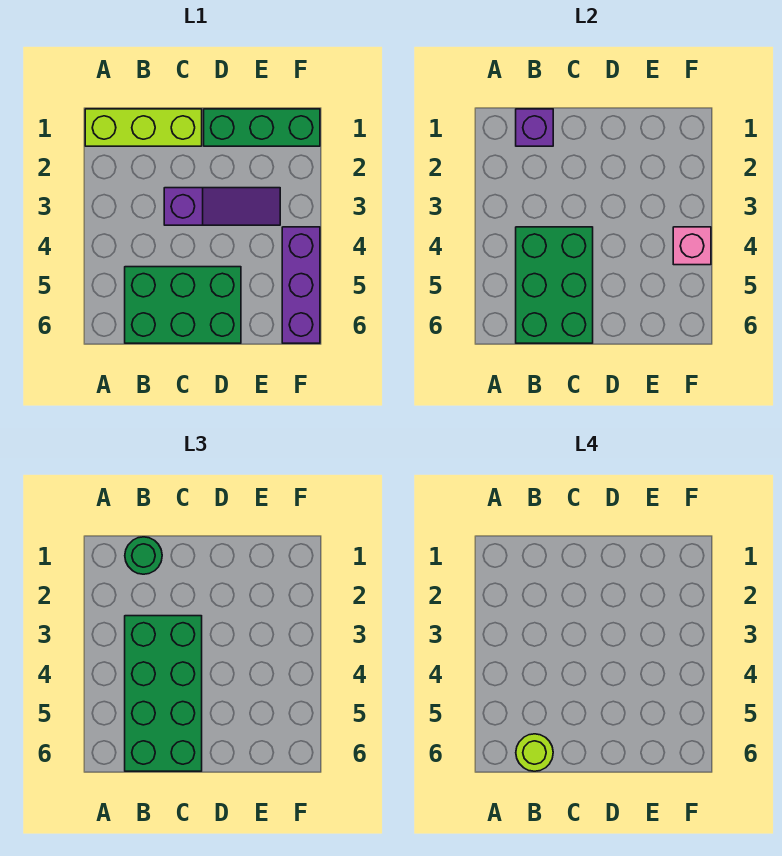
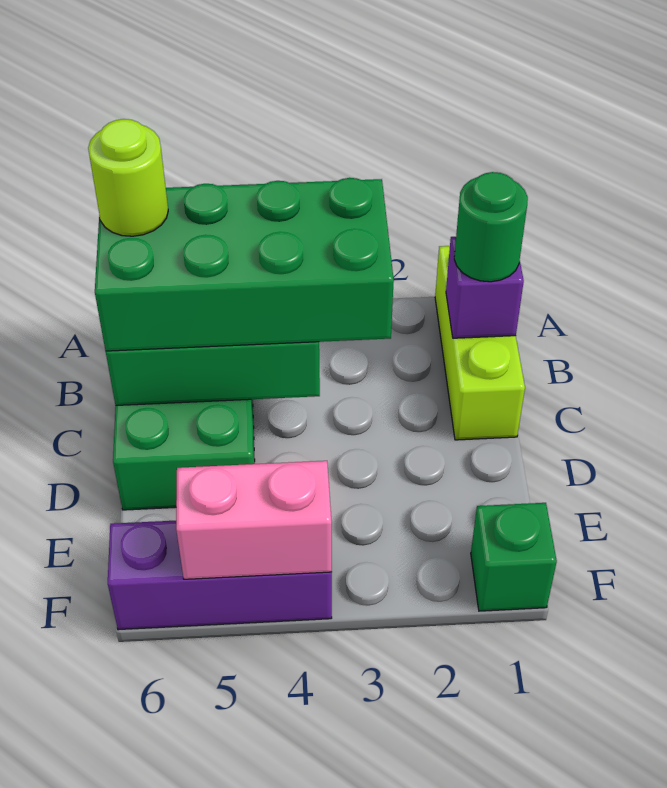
purple slope C3:E3 level 1 top C -> none
green brick D1:F1 level 1 -> green brick F1 level 1
pink brick F4 level 2 -> pink brick F4:F5 level 2

